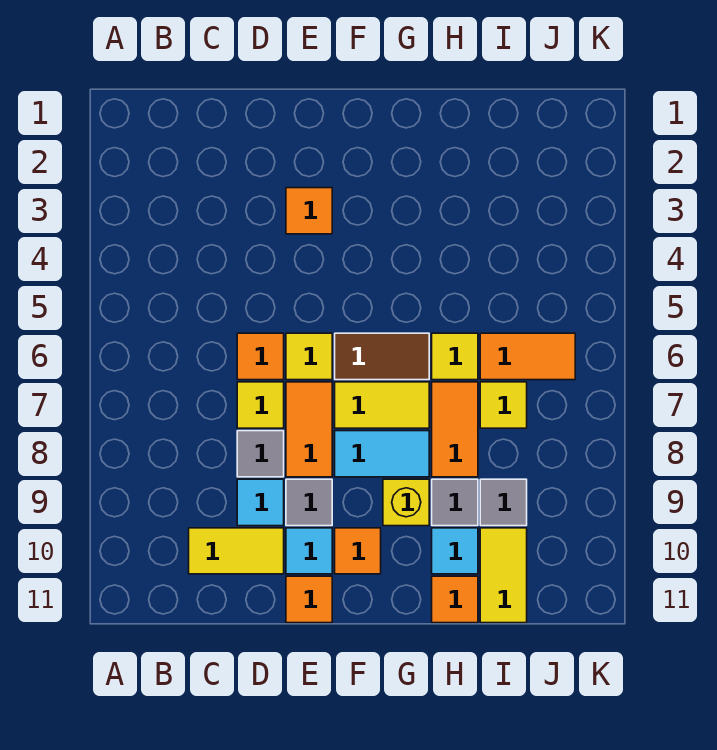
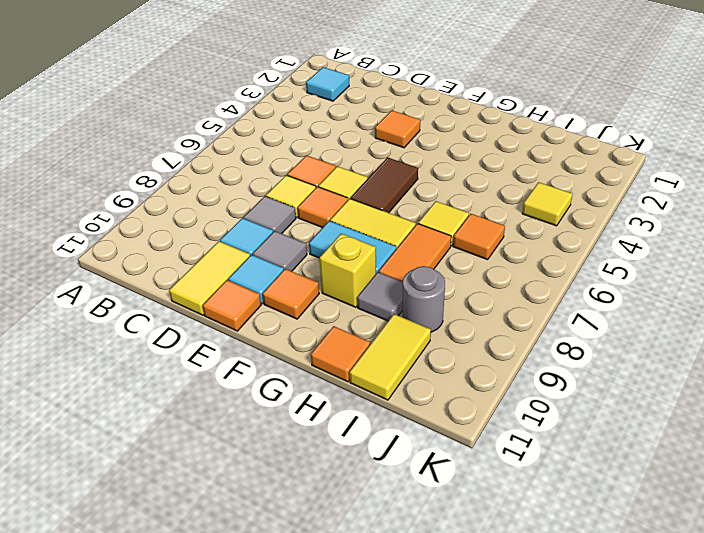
yellow tile C10:D10 level 1 -> yellow tile D10:D11 level 1
orange tile E7:E8 level 1 -> orange tile E7 level 1
brown tile F6:G6 level 1 -> brown tile F5:F6 level 1
cyan tile H10 level 1 -> cyan tile B2 level 1
orange tile I6:J6 level 1 -> orange tile I6 level 1
yellow tile I7 level 1 -> yellow tile J4 level 1
grey tile I9 level 1 -> grey round brick I9 level 1

